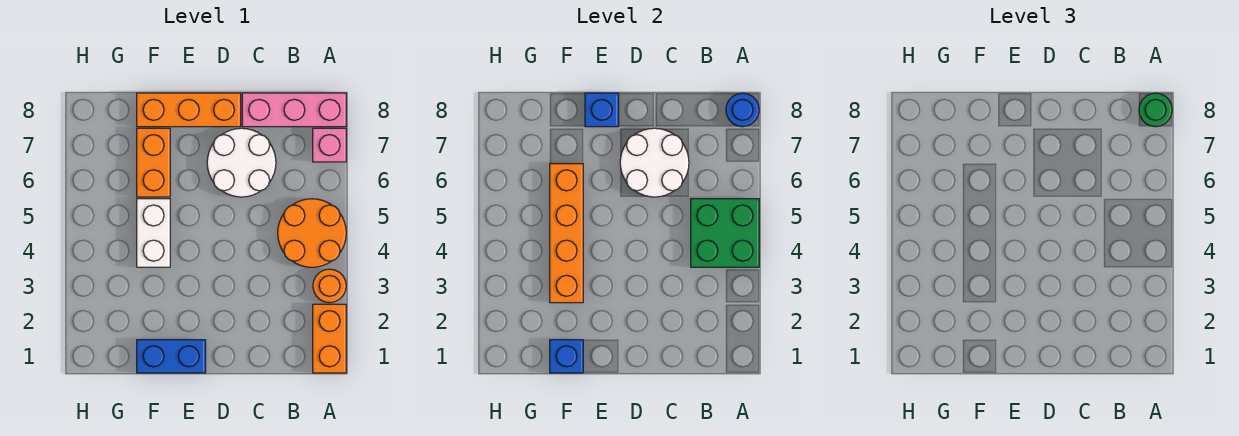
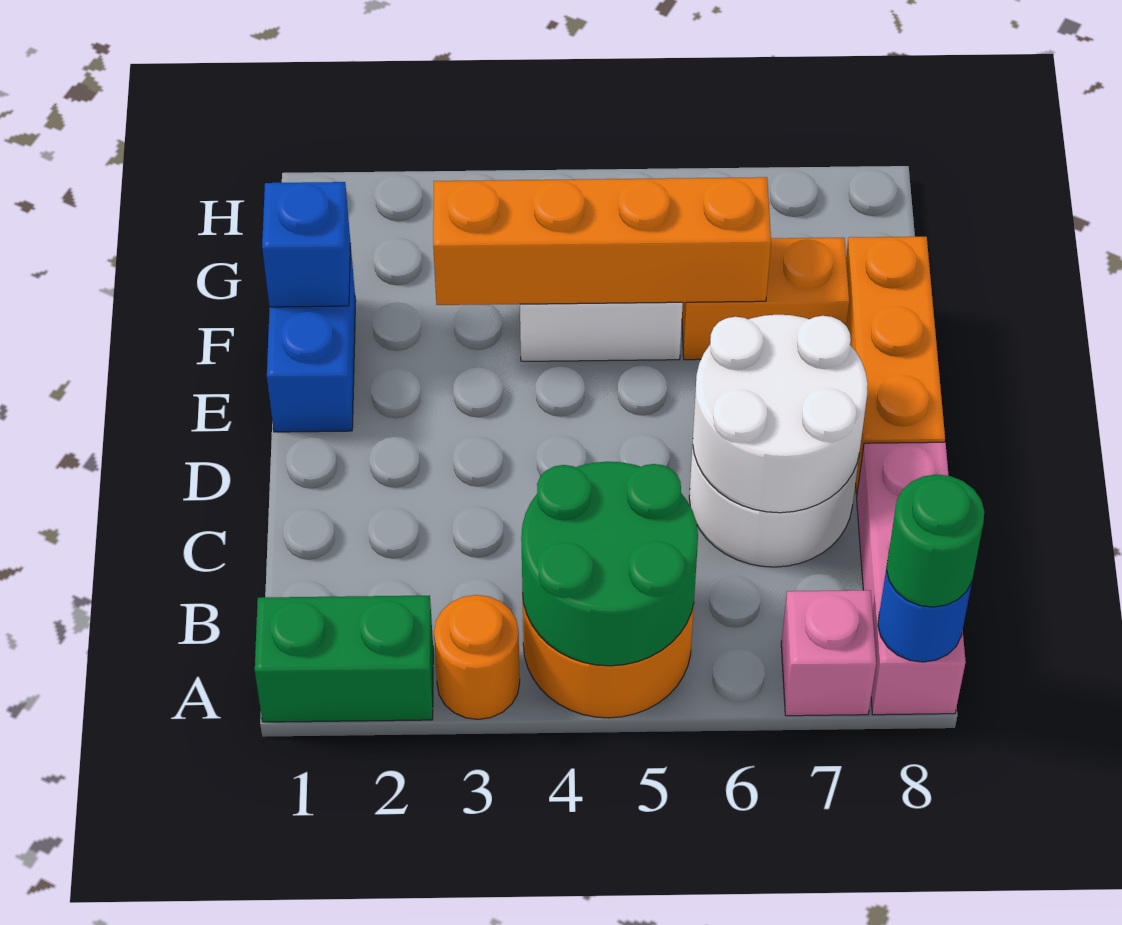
orange brick A1:A2 level 1 -> green brick A1:A2 level 1
green brick A4:B5 level 2 -> green round brick A4:B5 level 2
blue brick E8 level 2 -> none

